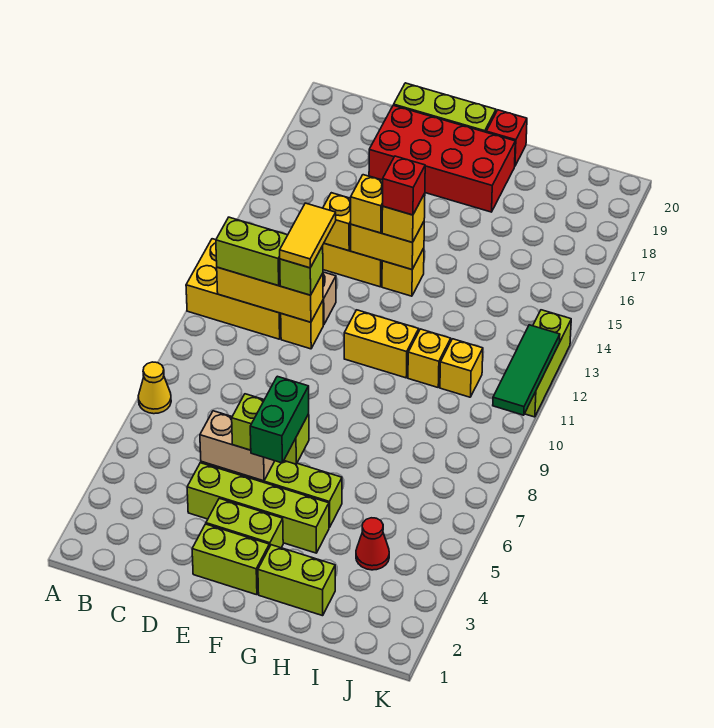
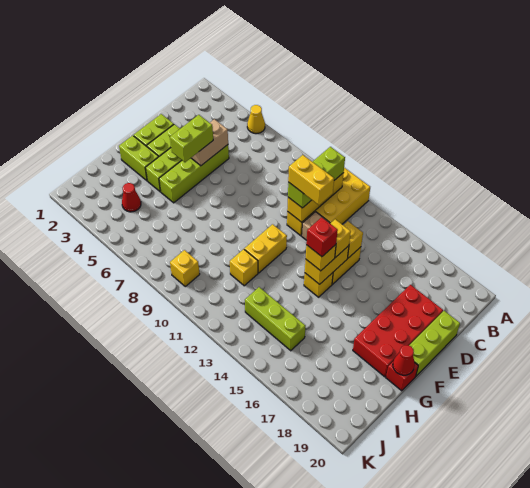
yellow cone A7 level 1 -> yellow cone A5 level 1
yellow tile D11:D12 level 4 -> yellow brick D11:D12 level 4
green brick F4:F5 level 4 -> none
lime brick G2:H2 level 1 -> lime brick G2:G3 level 1
none -> red cone G20 level 2
yellow brick I11 level 1 -> yellow brick J9 level 1
green tile K10:K12 level 2 -> none
lime brick K11:K13 level 1 -> lime brick I13:I15 level 1

